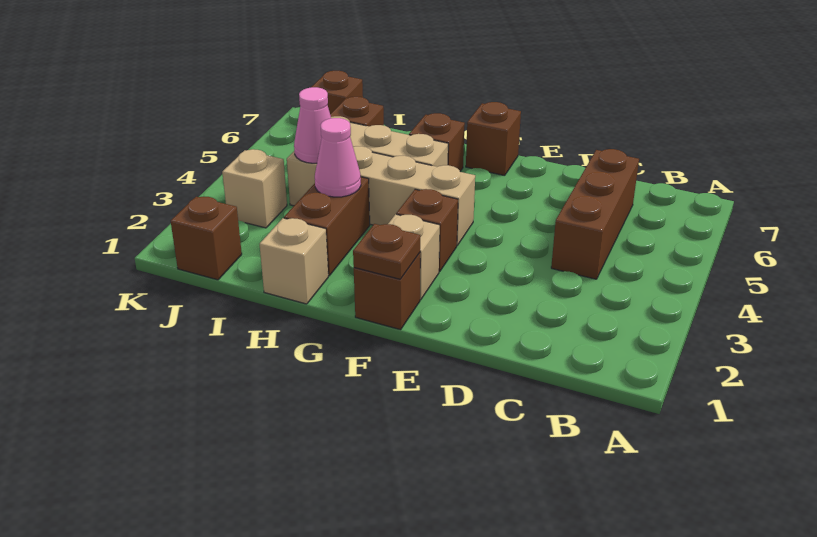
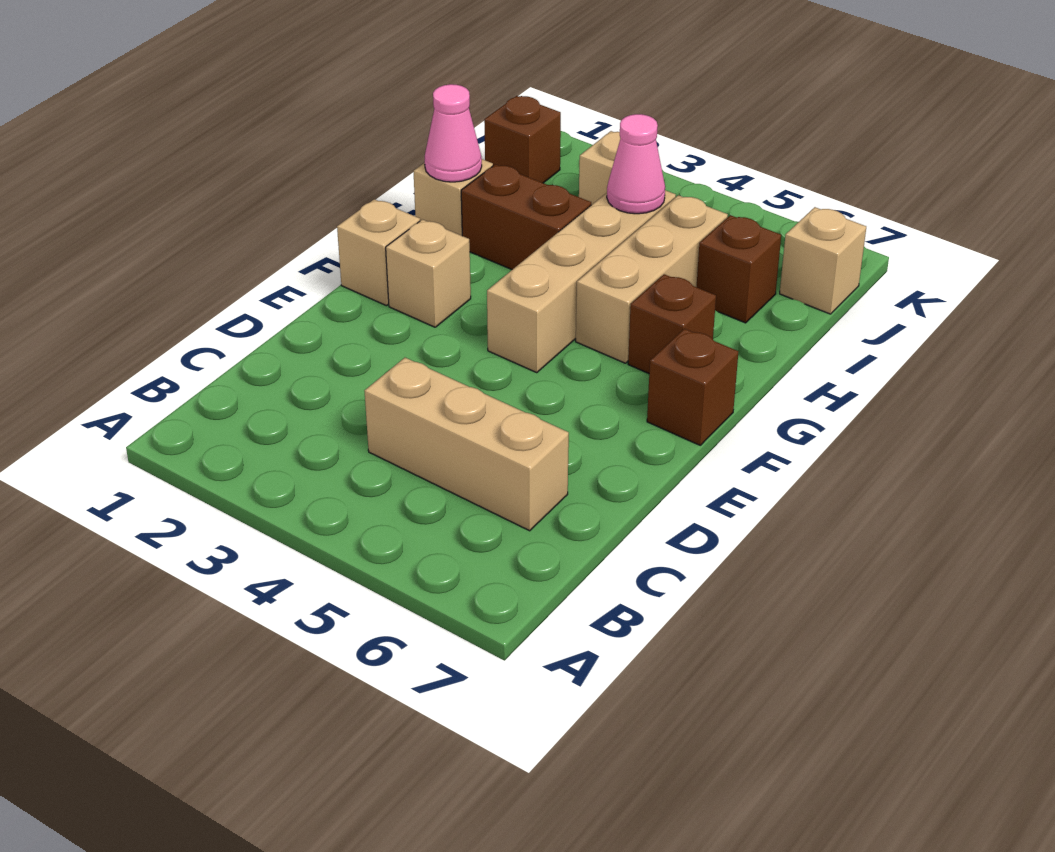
brown brick C4:C6 level 1 -> tan brick C4:C6 level 1
brown brick F1 level 1 -> tan brick F1 level 1
brown plate F1 level 2 -> none
brown brick F3 level 1 -> none
pink cone H3 level 2 -> pink cone H1 level 2
brown brick J7 level 1 -> tan brick J7 level 1

